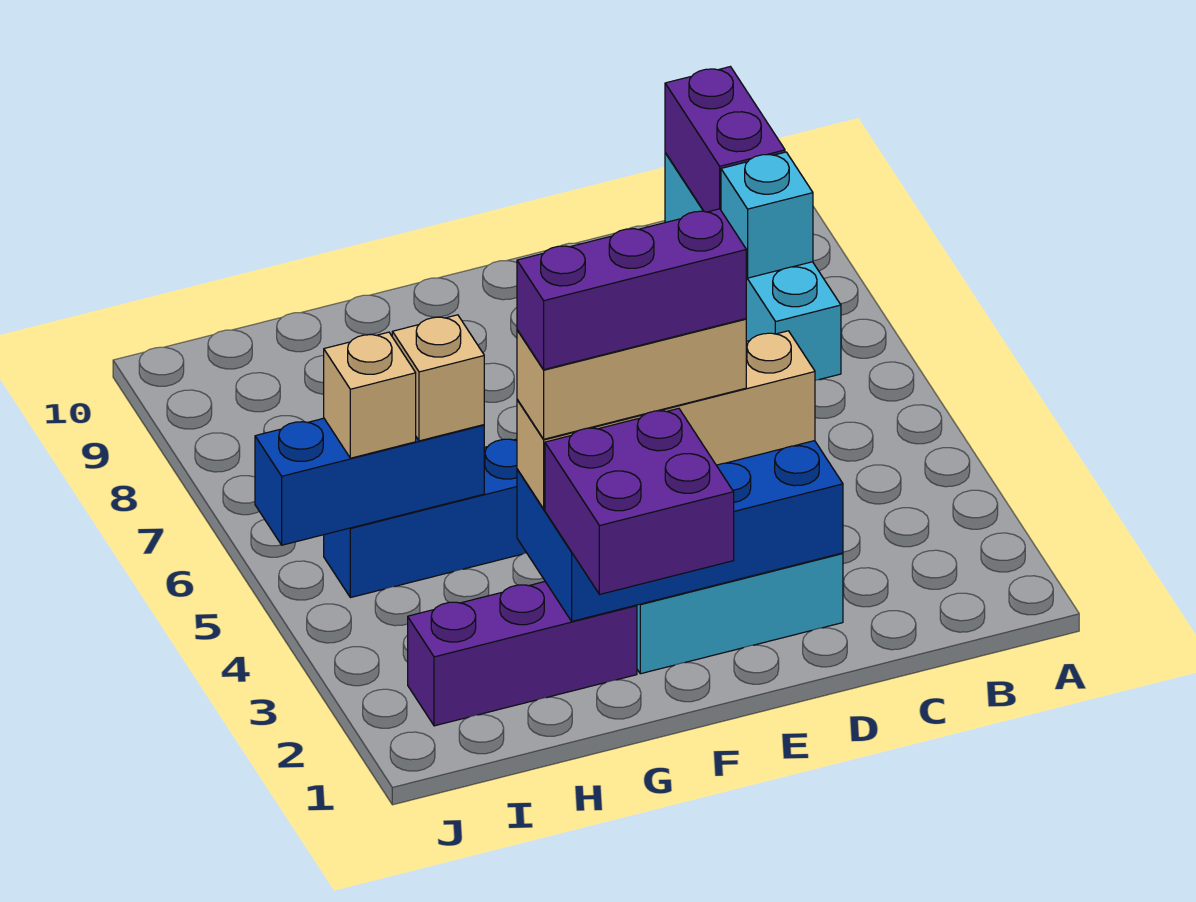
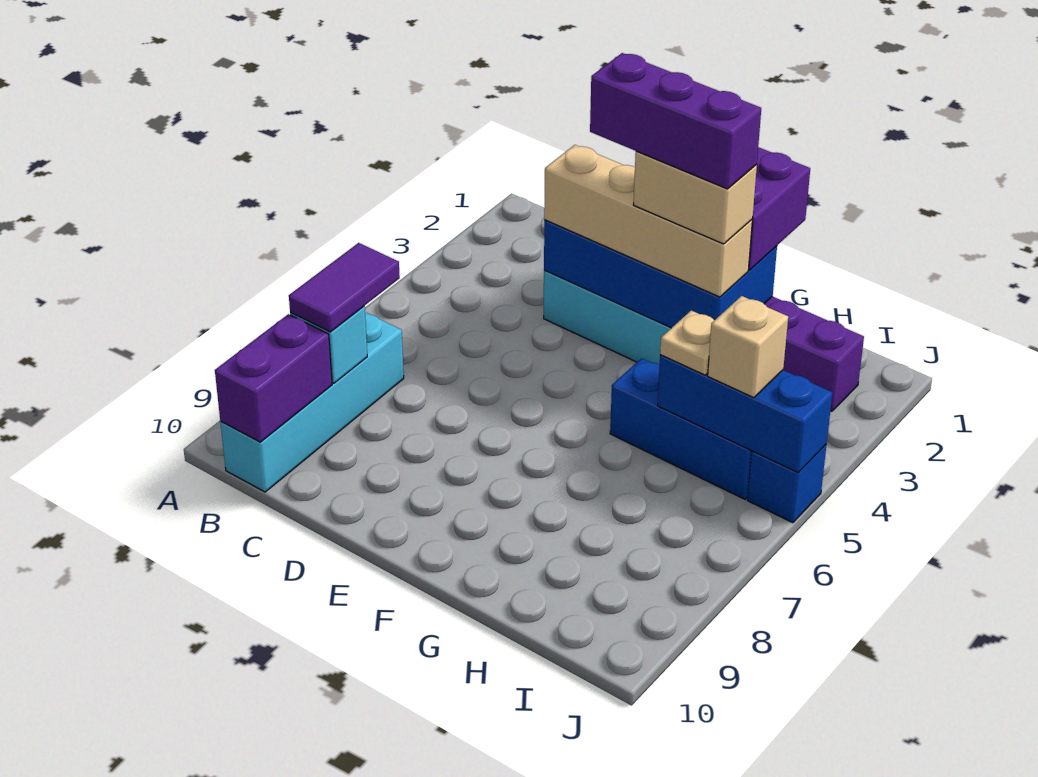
none -> purple tile B7:B8 level 3
tan brick E3:G3 level 4 -> tan brick F3:G3 level 4
tan brick H5 level 3 -> tan plate H5 level 3
none -> blue brick J5 level 1

